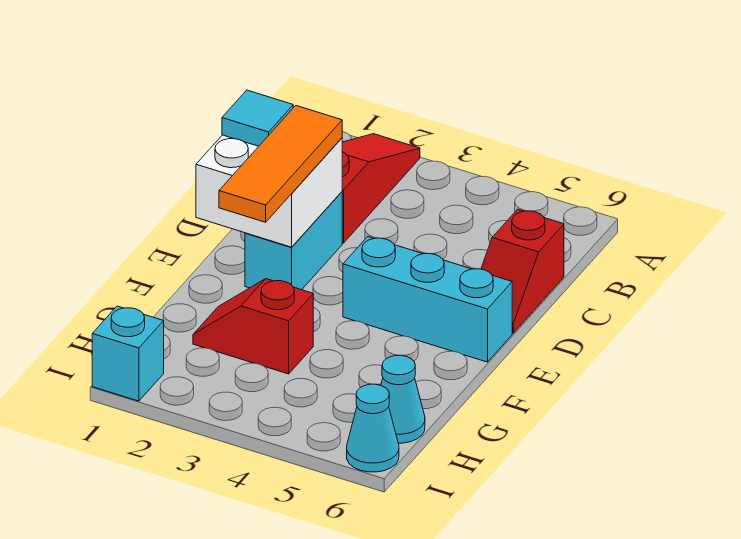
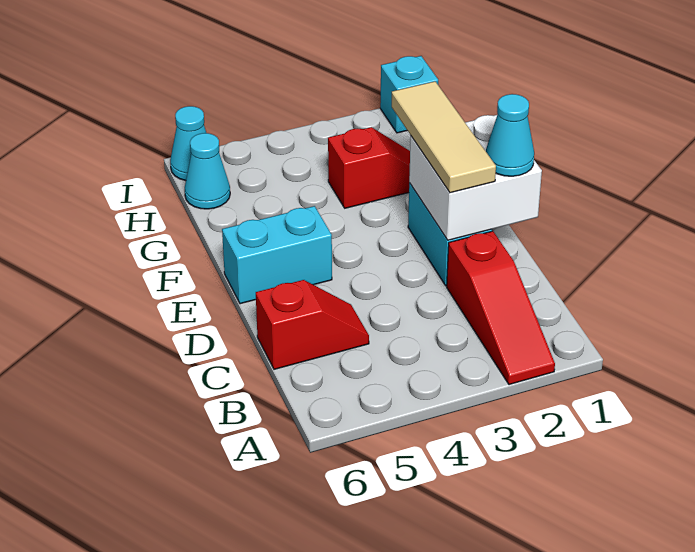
red slope C6:D6 level 1 top C -> red slope C5:C6 level 1 top 6
cyan tile D1 level 3 -> cyan cone D1 level 3
orange tile D2:F2 level 3 -> tan tile D2:F2 level 3
cyan brick E4:E6 level 1 -> cyan brick E5:E6 level 1

